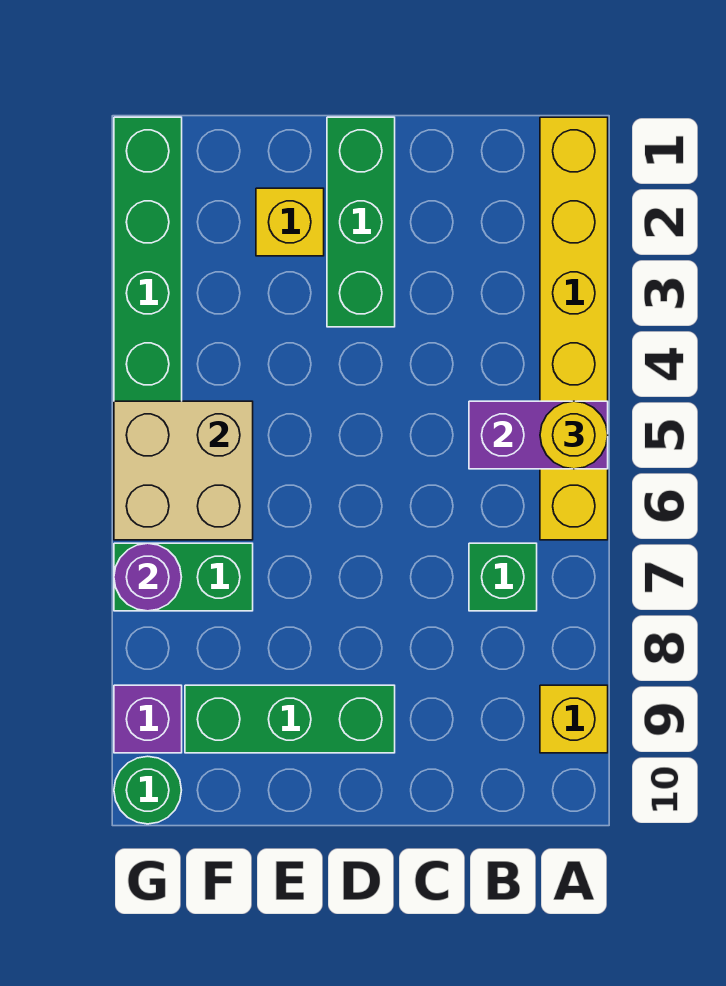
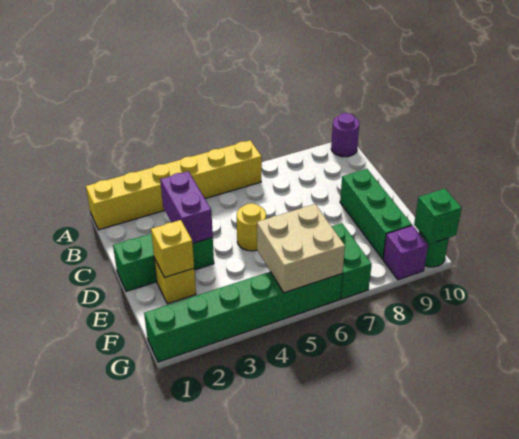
purple brick A5:B5 level 2 -> purple brick C3:D3 level 2
yellow round brick A5 level 3 -> yellow round brick D5 level 1
yellow brick A9 level 1 -> yellow brick E2 level 2
green brick B7 level 1 -> green brick G10 level 2
purple round brick G7 level 2 -> purple round brick A10 level 1

